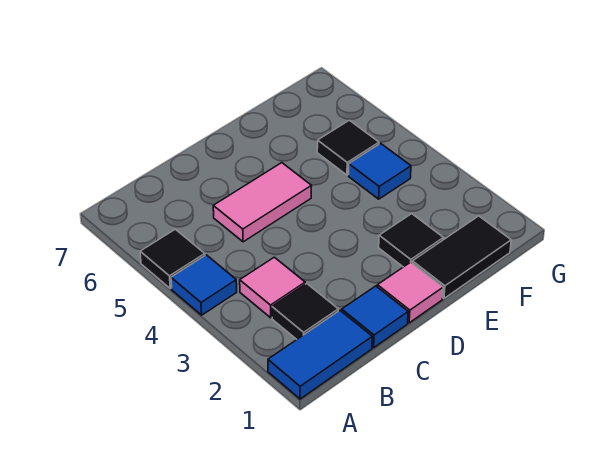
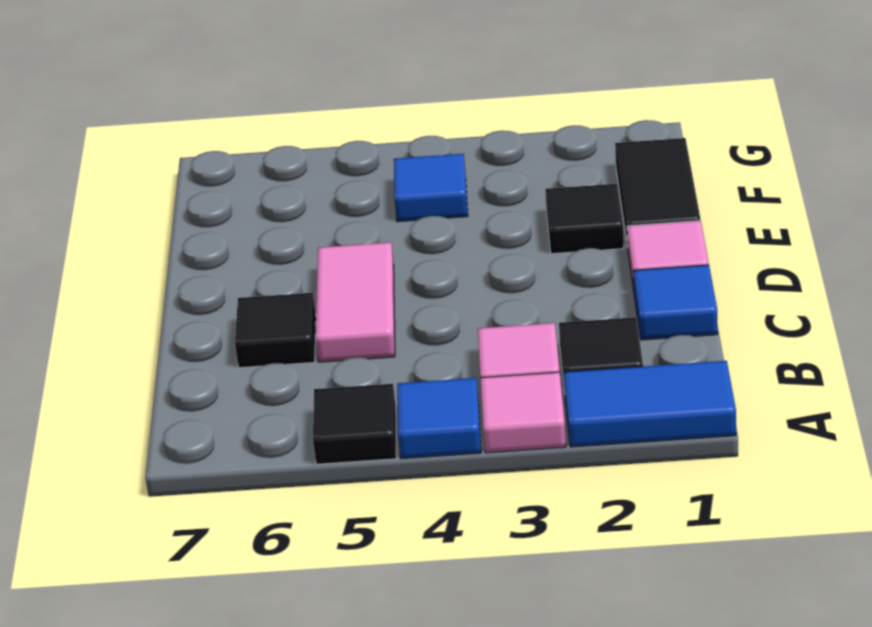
blue tile A1:B1 level 1 -> blue tile A1:A2 level 1
none -> pink tile A3 level 1
black tile F5 level 1 -> black tile C6 level 1

